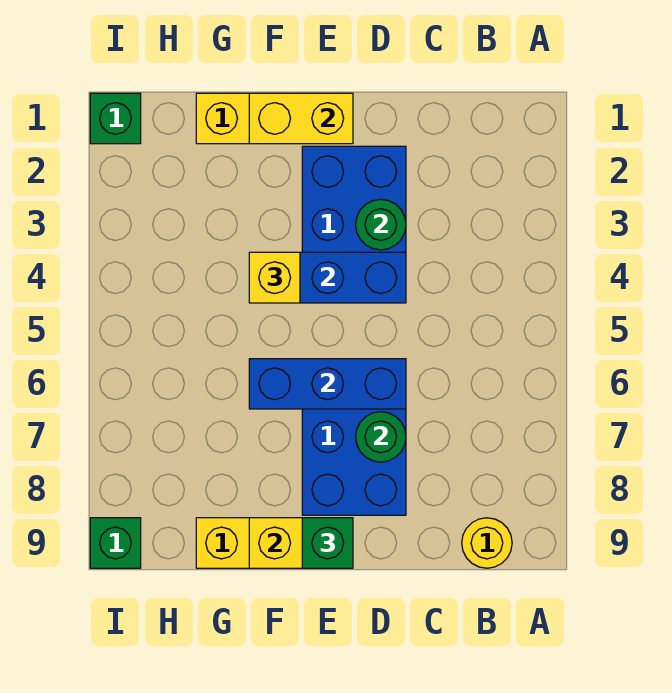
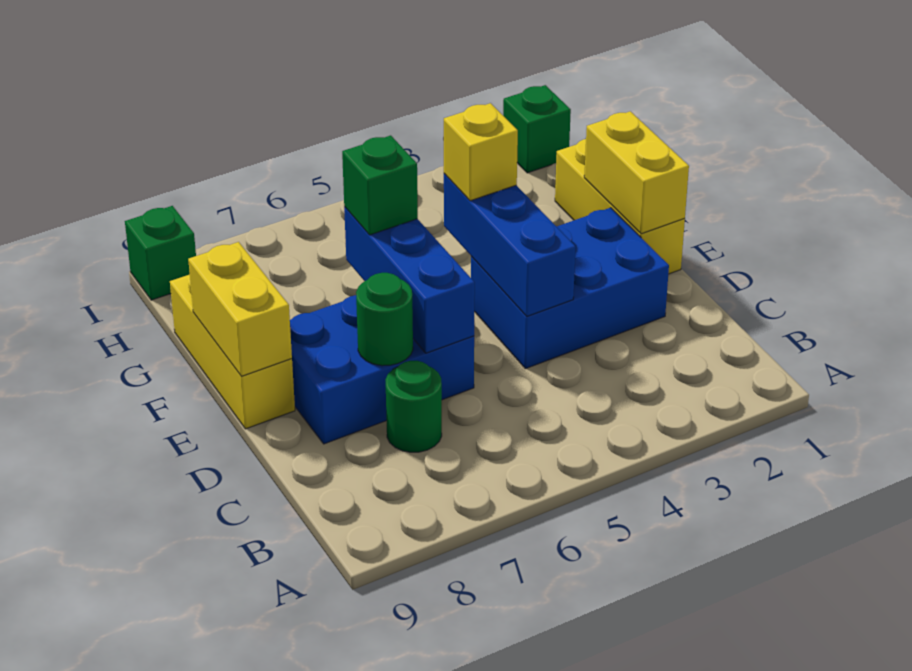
yellow round brick B9 level 1 -> none
green round brick D3 level 2 -> green round brick C7 level 1
green brick E9 level 3 -> green brick F6 level 3

